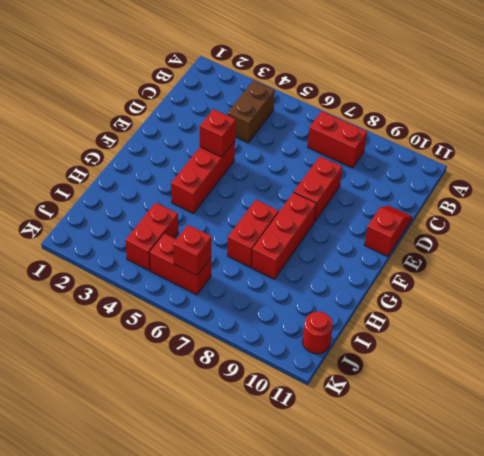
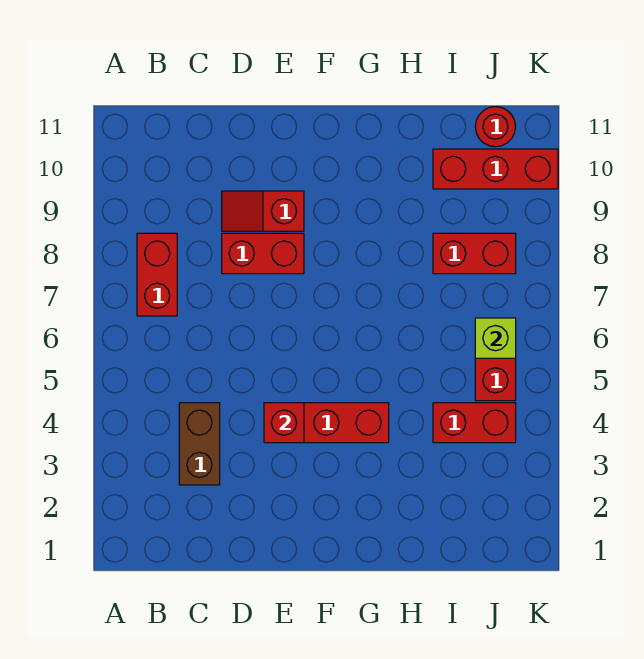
brown brick B4:C4 level 1 -> brown brick C3:C4 level 1
red slope D11:E11 level 1 top E -> red slope D9:E9 level 1 top E
red brick F8:H8 level 1 -> red brick I10:K10 level 1
red brick G7:H7 level 1 -> red brick I8:J8 level 1
red brick J6 level 2 -> lime brick J6 level 2

